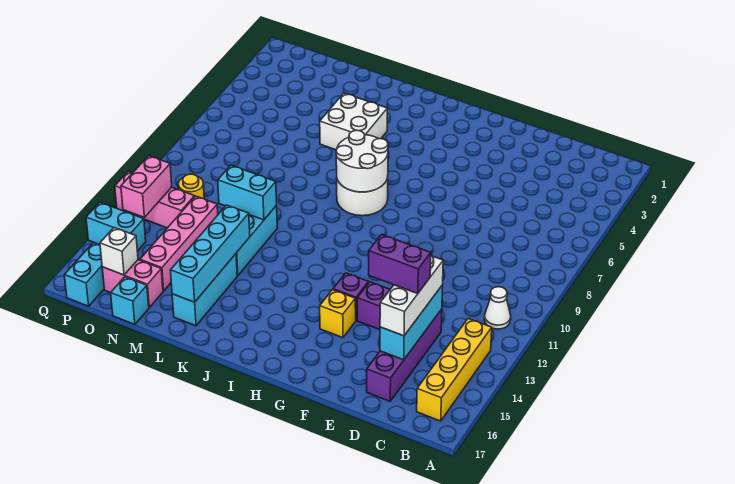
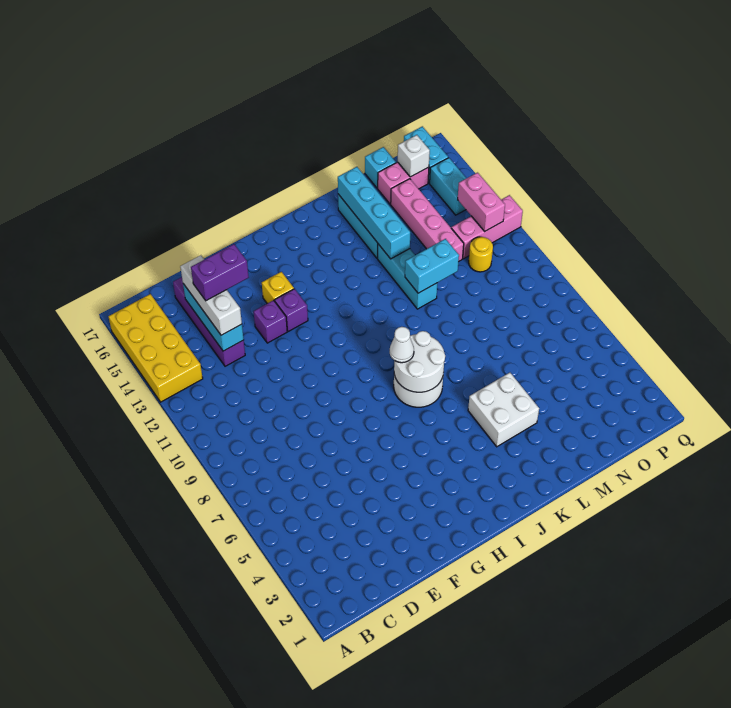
white cone B11 level 1 -> white cone I8 level 3
yellow brick B13:B16 level 1 -> yellow brick A13:B16 level 1
cyan brick P14:Q14 level 1 -> cyan brick P14:P15 level 1

